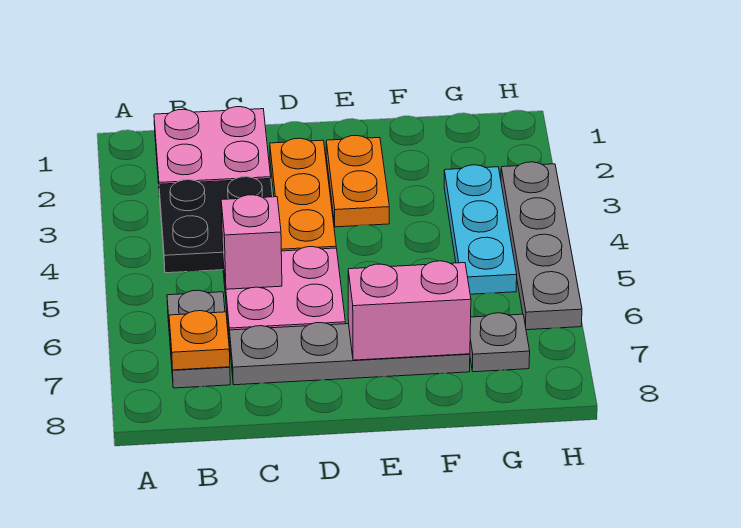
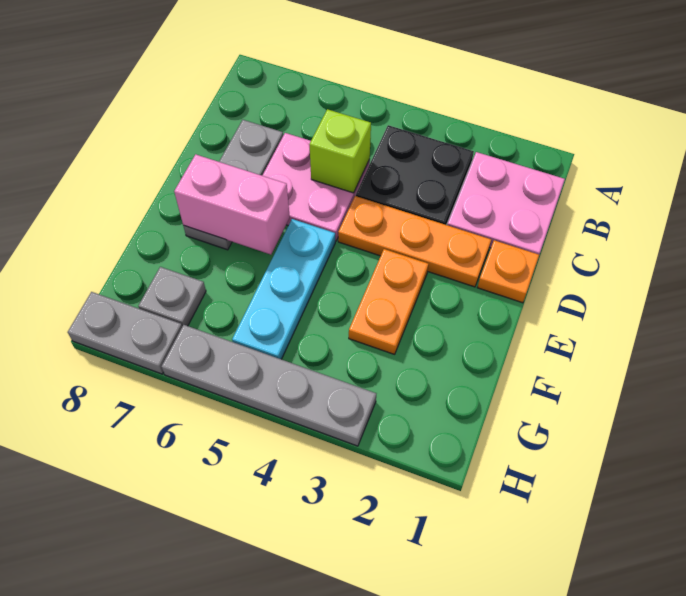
grey plate B6:B7 level 1 -> grey plate H7:H8 level 1
orange plate B7 level 2 -> orange plate D1 level 1
pink brick C5 level 2 -> lime brick C5 level 2
grey plate C7:F7 level 1 -> grey plate C7:E7 level 1
orange plate E2:E3 level 1 -> orange plate E3:F3 level 1
pink brick E7:F7 level 2 -> pink brick E6:E7 level 2
cyan plate G3:G5 level 1 -> cyan plate E5:G5 level 1

